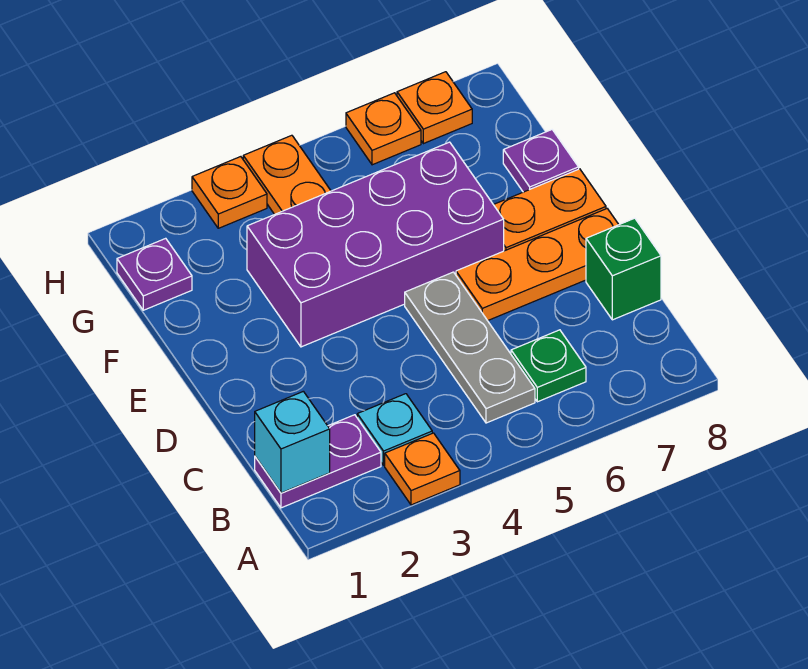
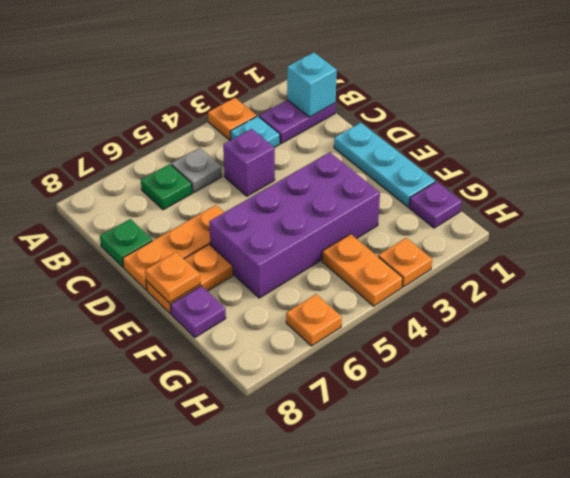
grey plate B5:D5 level 1 -> grey plate B5 level 1
none -> purple brick C4 level 1
green brick C8 level 1 -> green plate C8 level 1
none -> cyan plate D1:F1 level 1
orange plate H7 level 1 -> orange plate E8 level 2

